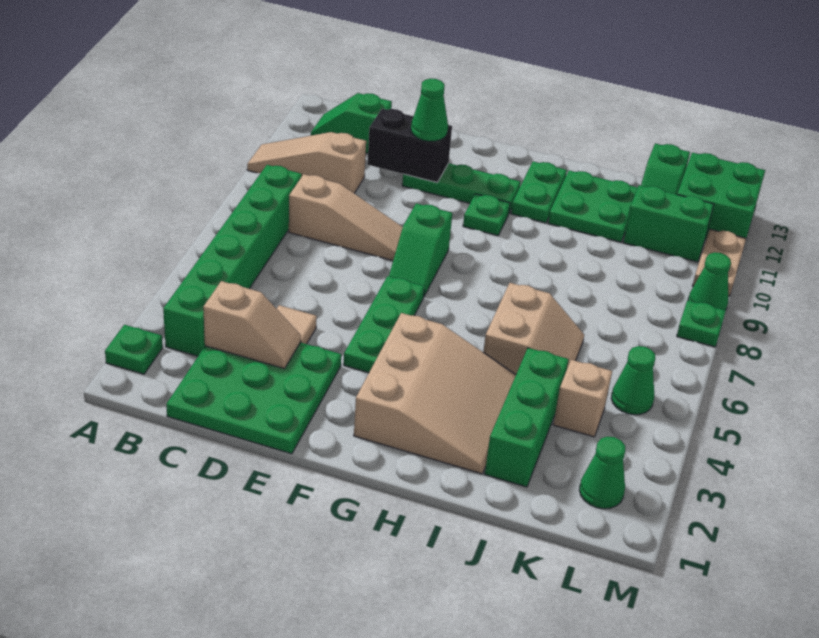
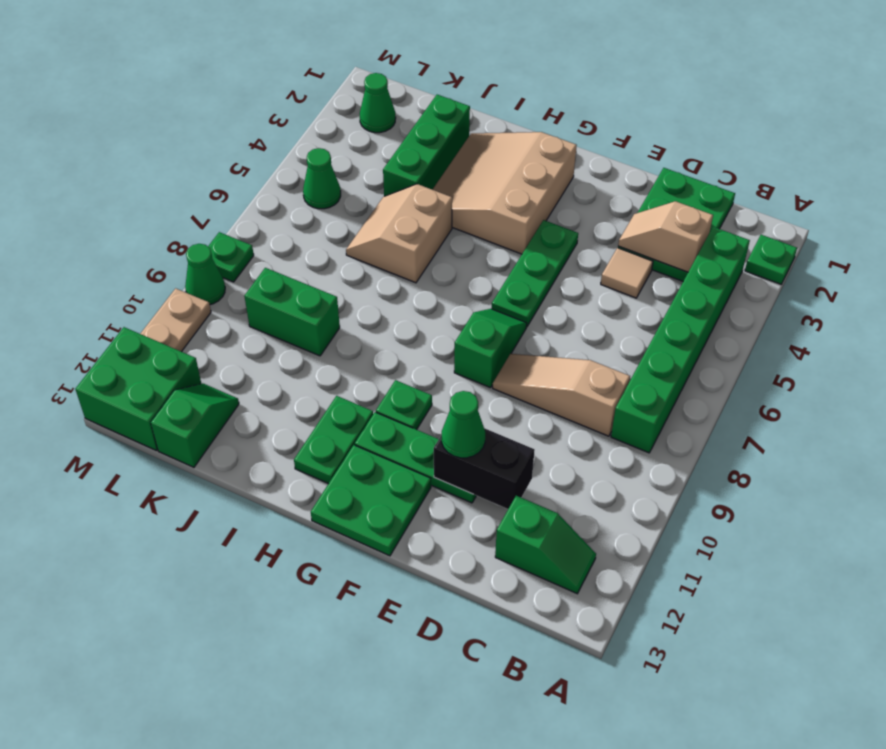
tan slope A10:C10 level 1 top C -> none
green plate C1:E3 level 1 -> green plate C1:D3 level 1
green plate I11:J12 level 1 -> green plate F12:G13 level 1
tan brick K4 level 1 -> none
green brick K11:L11 level 1 -> green brick J9:K9 level 1

